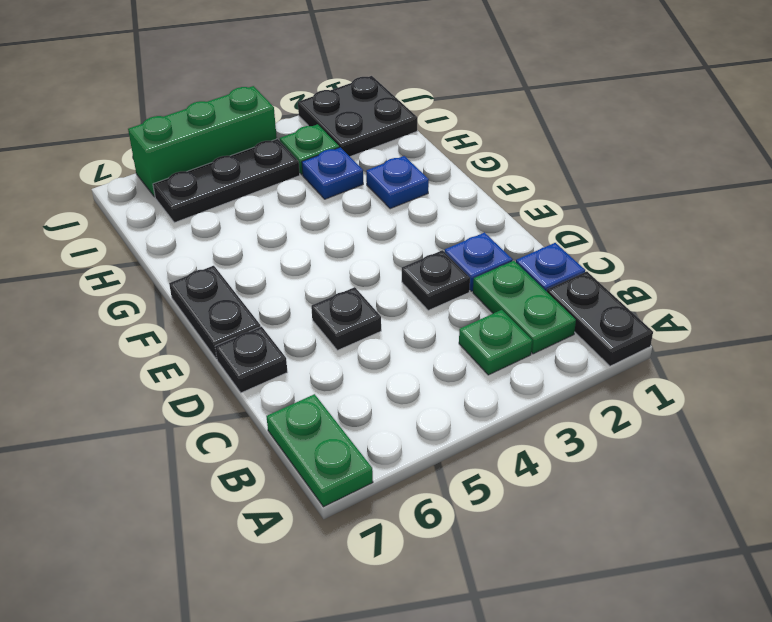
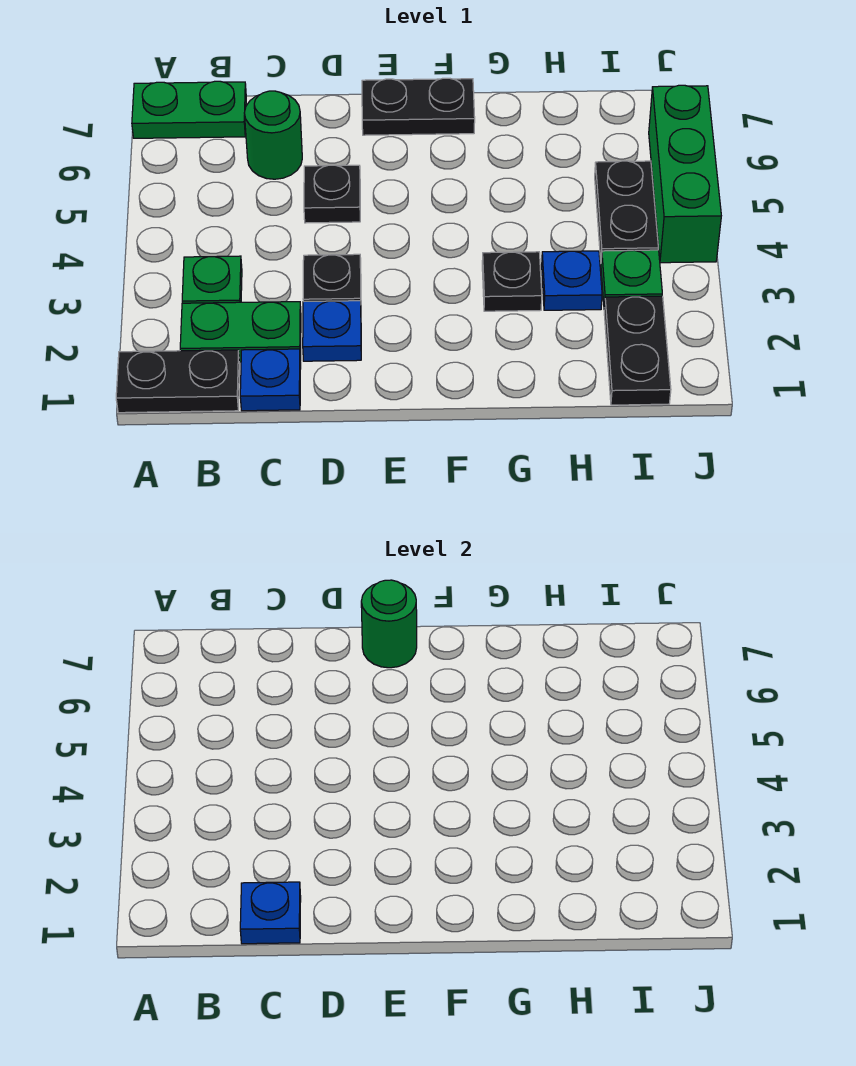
none -> green round brick C6 level 1
black plate D7 level 1 -> black plate G3 level 1
none -> green round brick E7 level 2
blue plate G2 level 1 -> blue plate C1 level 2
black plate I1:J2 level 1 -> black plate I1:I2 level 1
black plate I4:I6 level 1 -> black plate I4:I5 level 1

